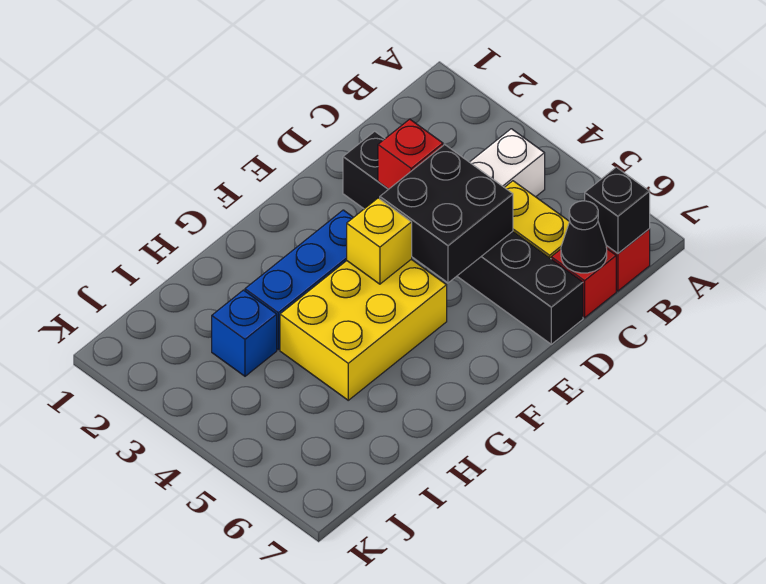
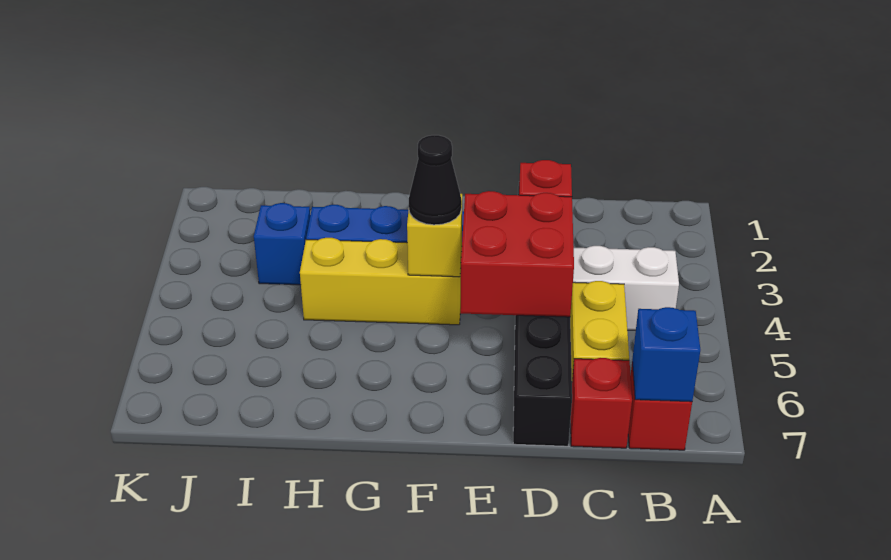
black brick B7 level 2 -> blue brick B7 level 2
black cone C7 level 2 -> black cone F4 level 3
black brick D4:E5 level 2 -> red brick D4:E5 level 2
yellow brick F4:H5 level 1 -> yellow brick F4:H4 level 1

